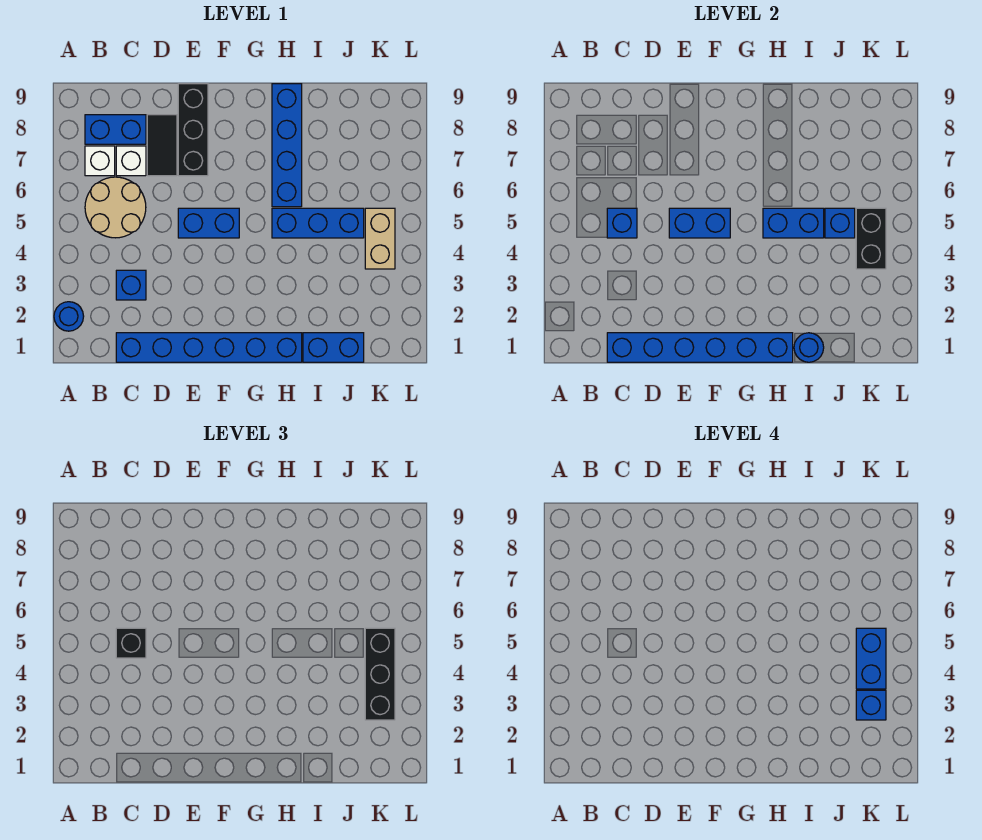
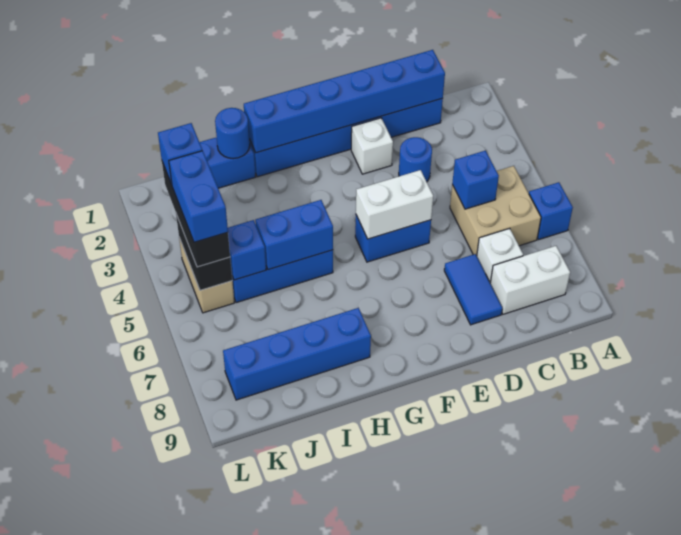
blue round brick A2 level 1 -> blue round brick D3 level 1
tan round brick B5:C6 level 1 -> tan brick B5:C6 level 1
white brick B7 level 1 -> white brick E2 level 1
blue brick B8:C8 level 1 -> white brick B8:C8 level 1
blue brick C3 level 1 -> blue brick A6 level 1
black brick C5 level 3 -> none
black tile D7:D8 level 1 -> blue tile D7:D8 level 1
blue brick E5:F5 level 2 -> white brick E5:F5 level 2
black brick E7:E9 level 1 -> none
blue brick H6:H9 level 1 -> blue brick H8:K8 level 1

